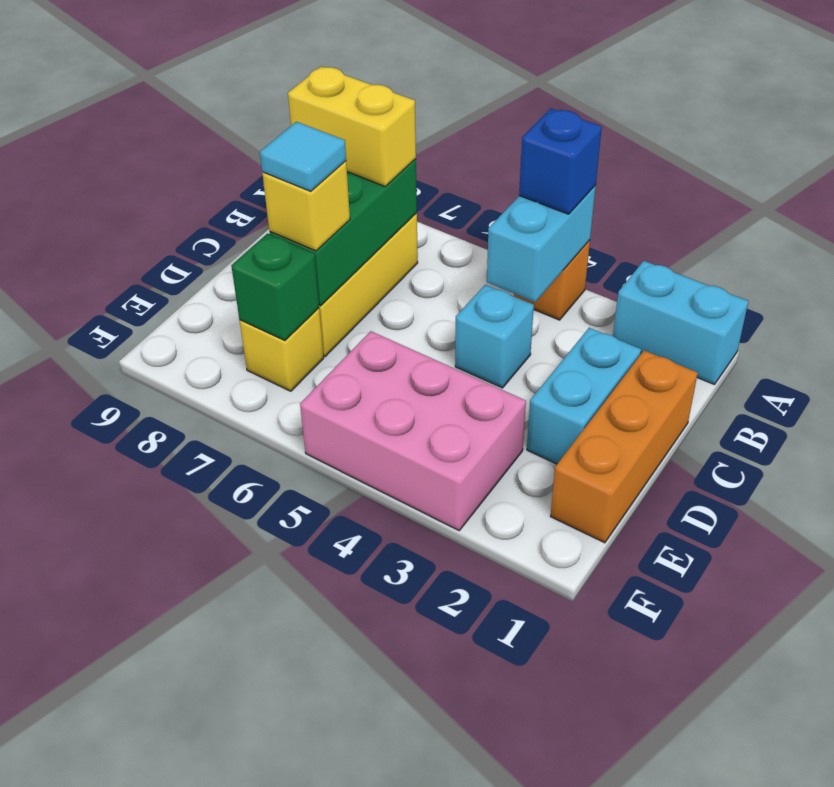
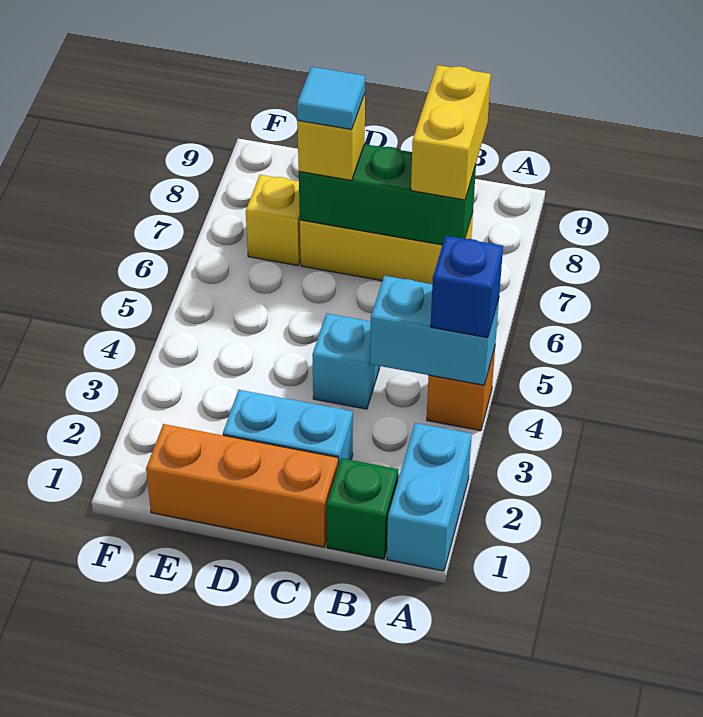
pink brick E3:F5 level 1 -> none
green brick E7 level 2 -> green brick B1 level 1

